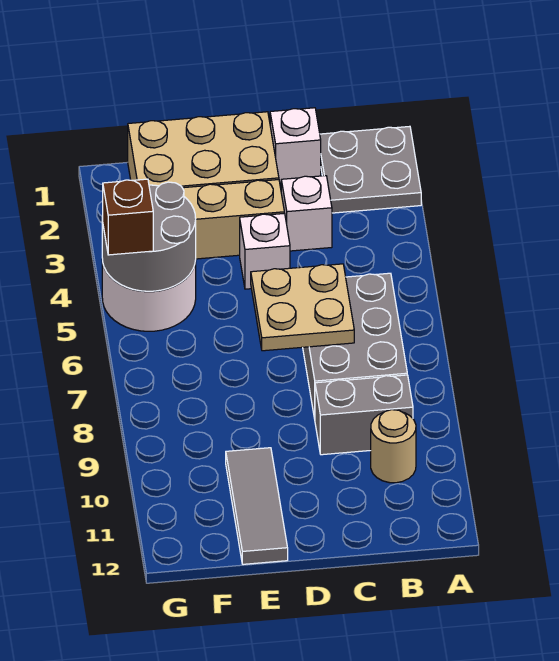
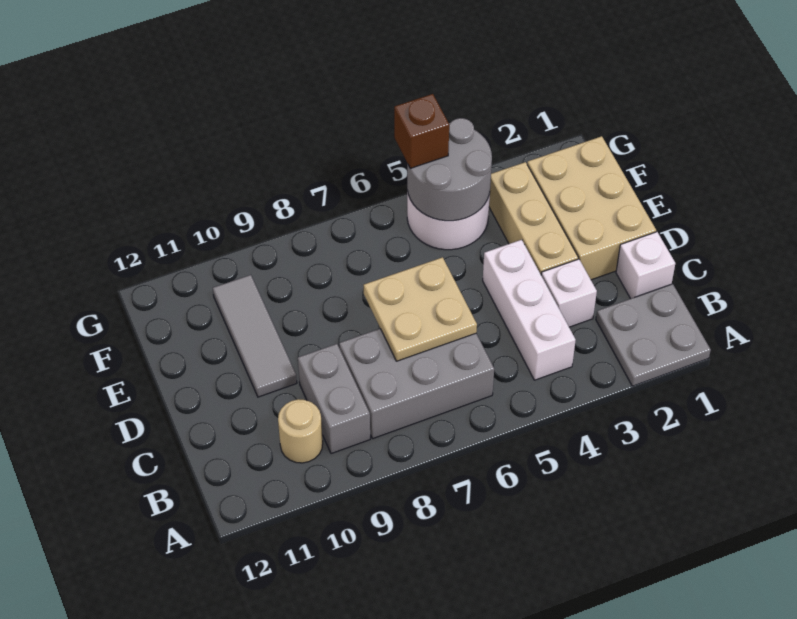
white brick D4 level 1 -> white brick B4:D4 level 1
grey tile E10:E12 level 1 -> grey tile D10:F10 level 1

